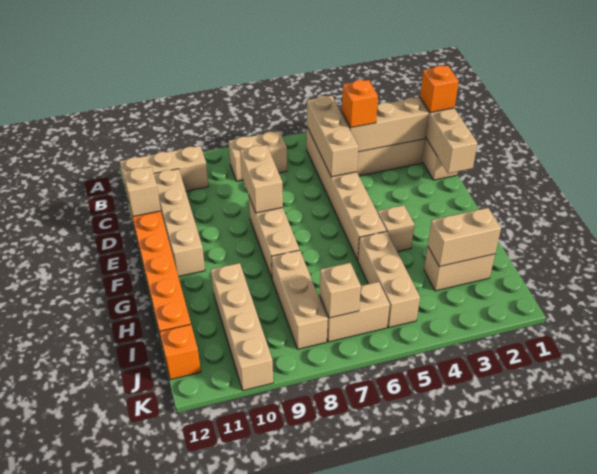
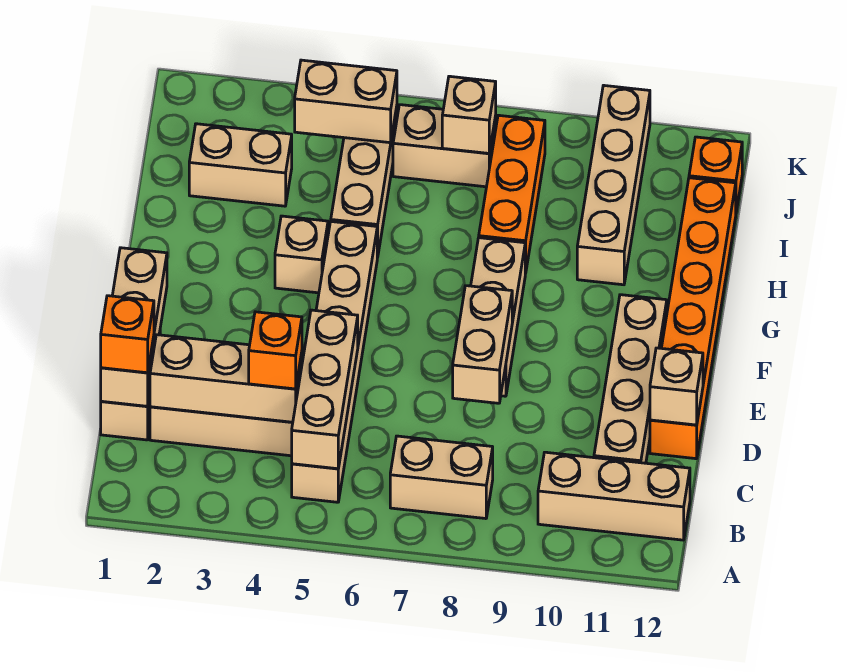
tan brick H8:J8 level 1 -> orange brick H8:J8 level 1
tan brick I2:I3 level 2 -> tan brick J4:J5 level 2

